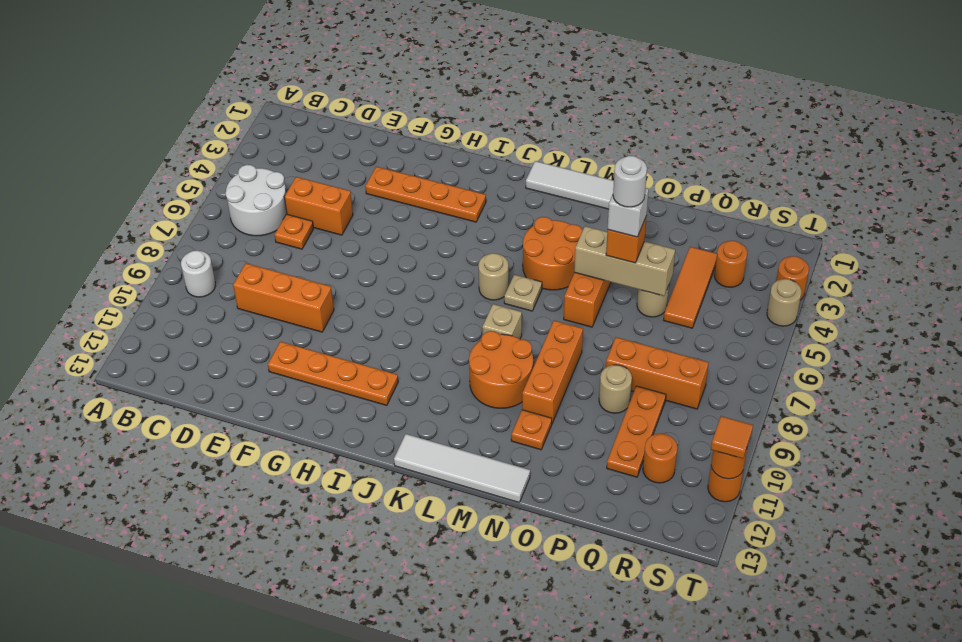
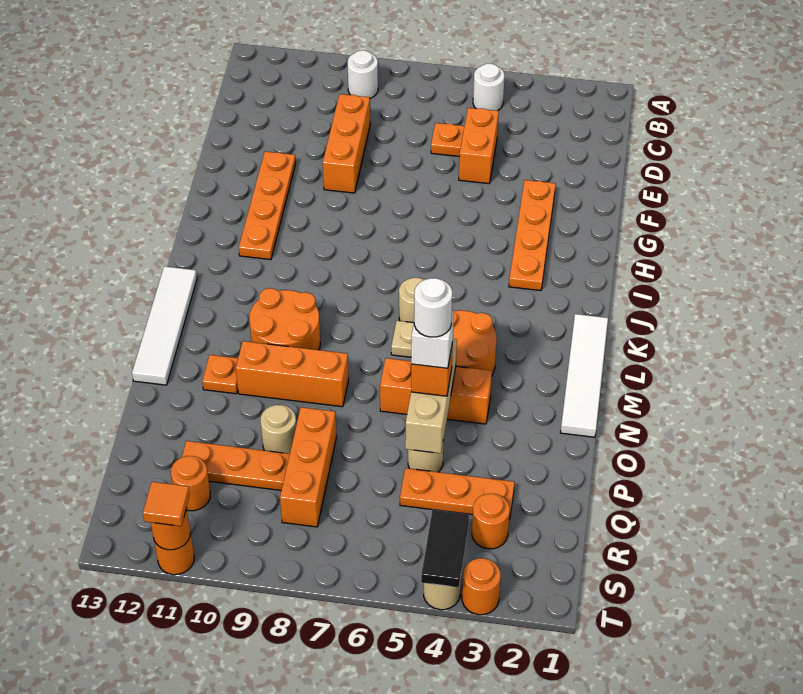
white round brick B5:C6 level 1 -> white round brick B5 level 1
tan brick L8 level 1 -> none
orange tile Q3:Q5 level 1 -> orange plate Q3:Q5 level 1
none -> black tile S4:T4 level 2

